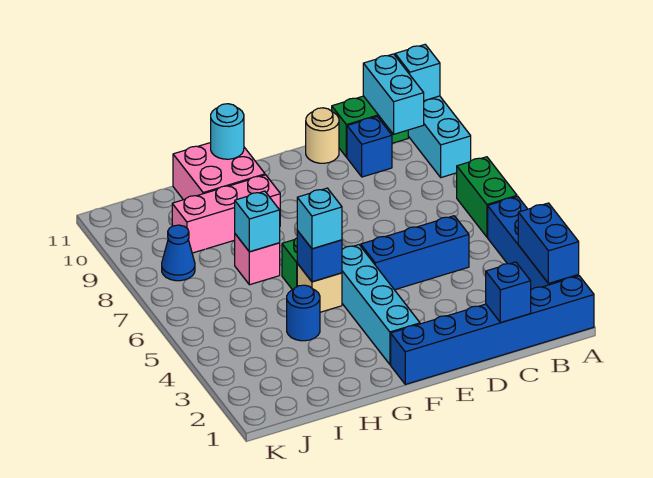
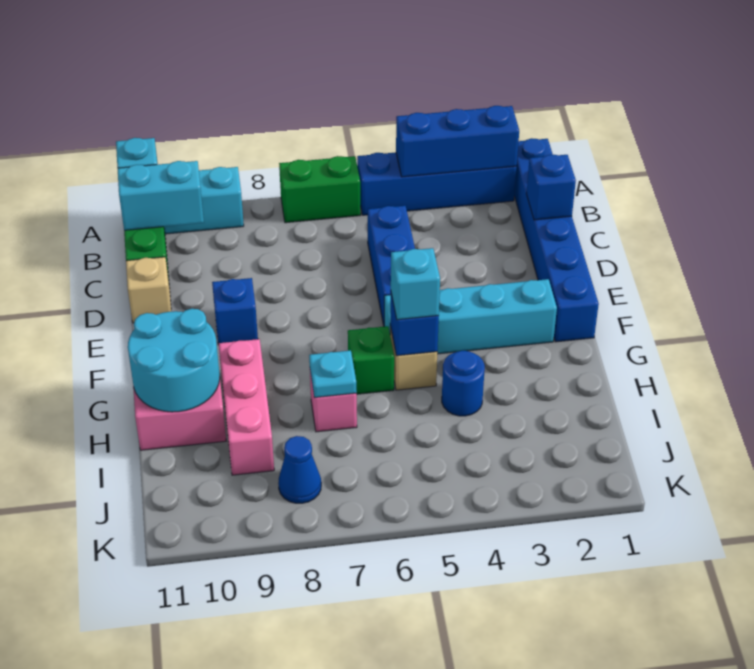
blue brick A2:A3 level 2 -> blue brick A2:A4 level 2
blue brick C10 level 1 -> blue brick E9 level 1
tan round brick D11 level 1 -> tan brick D11 level 1
cyan round brick G11 level 2 -> cyan round brick G10:H11 level 2
cyan brick H7 level 2 -> cyan plate H7 level 2

